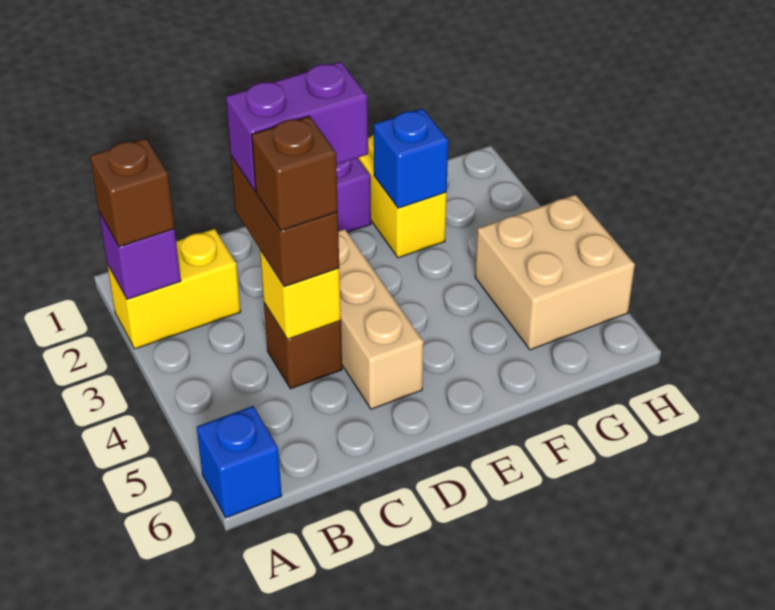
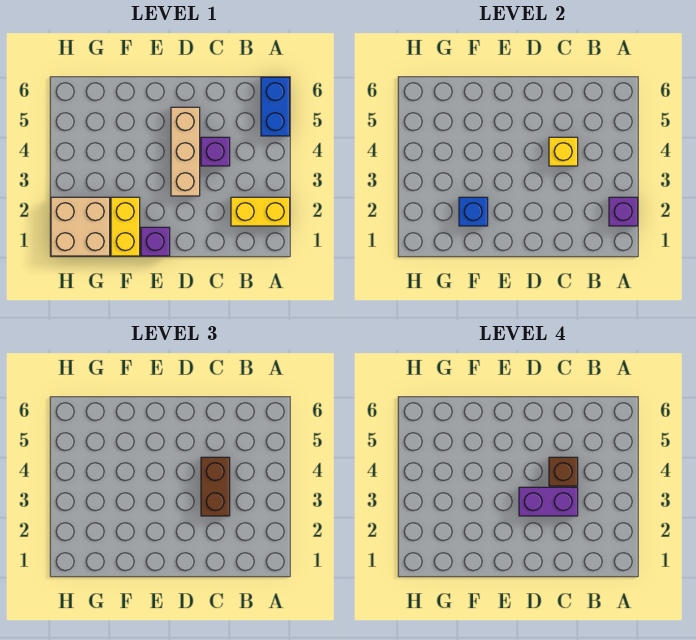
brown brick A2 level 3 -> none
blue brick A6 level 1 -> blue brick A5:A6 level 1
brown brick C4 level 1 -> purple brick C4 level 1
tan brick G4:H5 level 1 -> tan brick G1:H2 level 1

